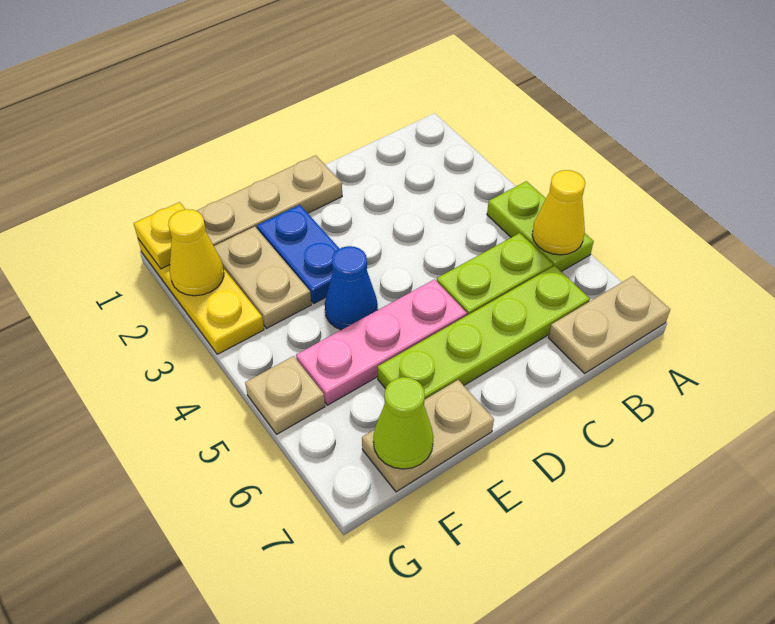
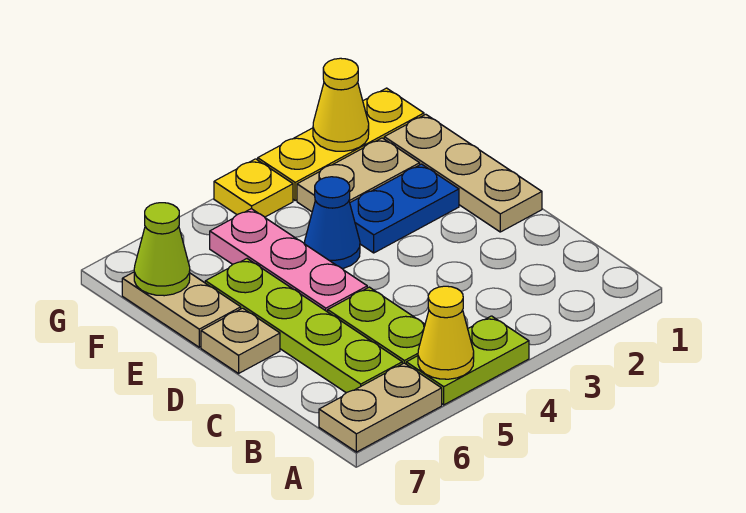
tan plate A7:B7 level 1 -> tan plate A6:A7 level 1
yellow plate G1 level 2 -> yellow plate G4 level 1
tan plate G5 level 1 -> tan plate D7 level 1

